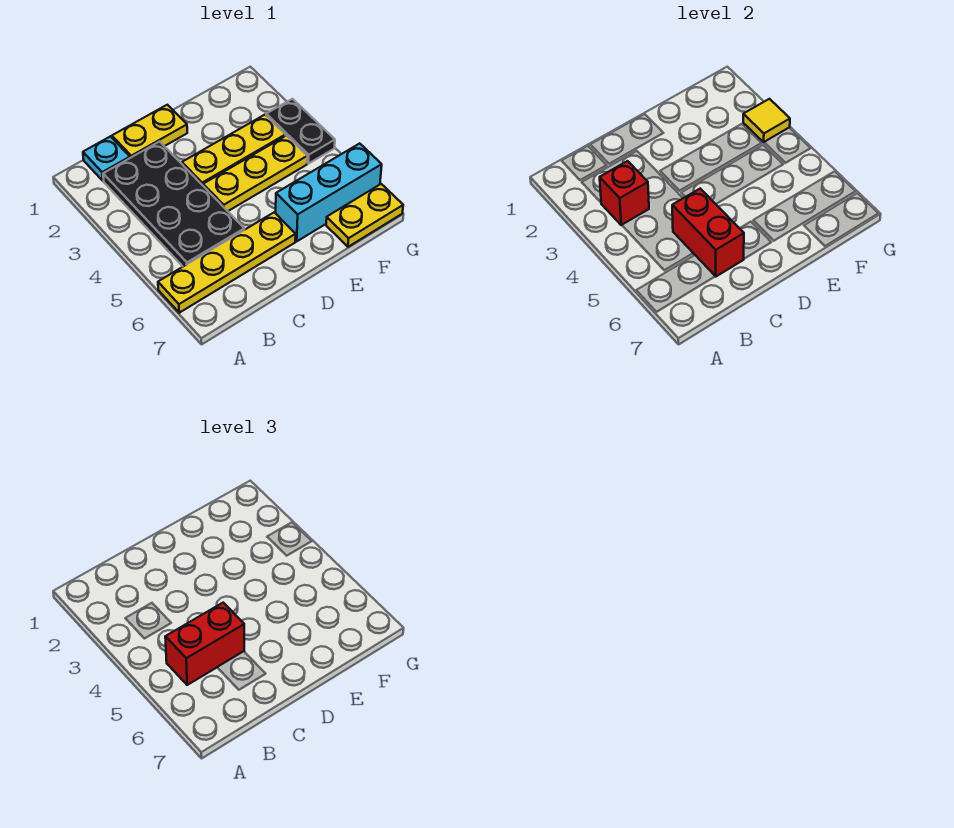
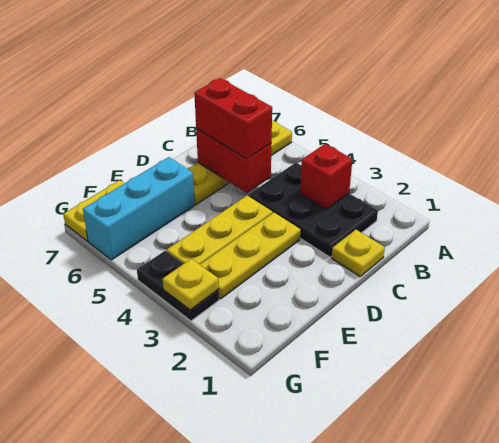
cyan plate B1 level 1 -> none
black plate B2:C5 level 1 -> black plate B2:C4 level 1
red brick B5:C5 level 3 -> red brick C5:C6 level 3
yellow plate C1:D1 level 1 -> yellow plate C1 level 1
yellow tile G3 level 2 -> yellow plate G3 level 2

